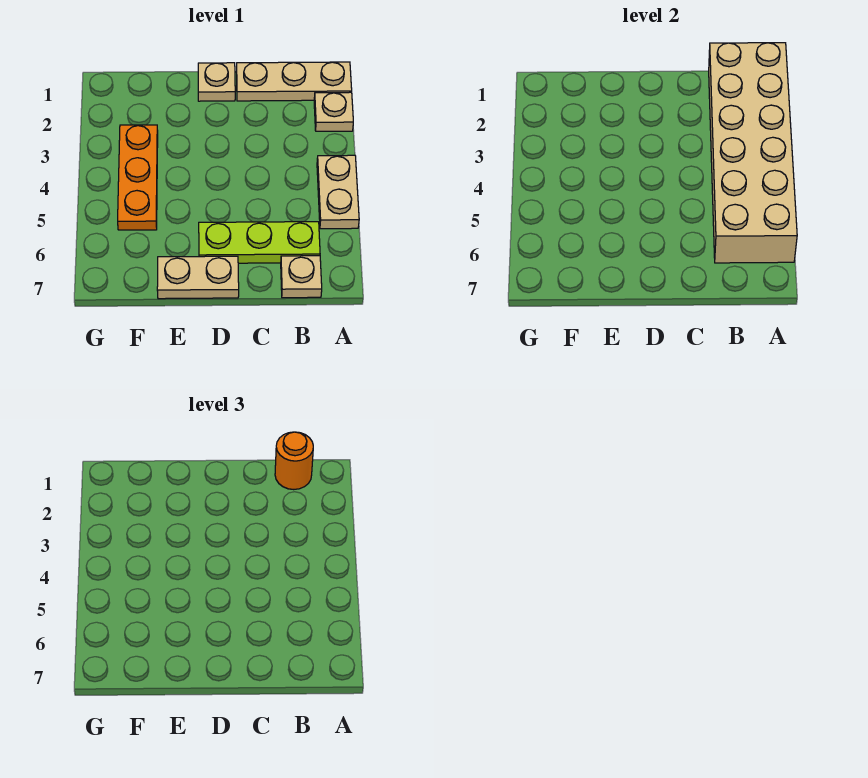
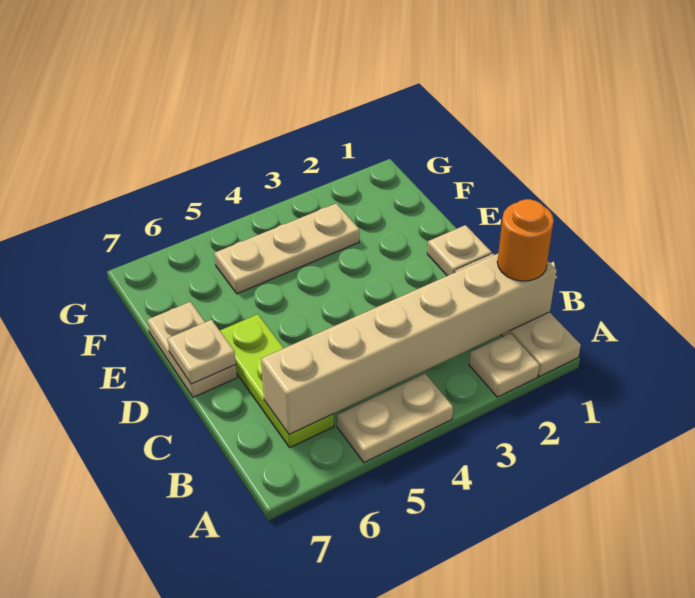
tan brick A1:B6 level 2 -> tan brick B1:B6 level 2
tan plate B7 level 1 -> tan plate D7 level 2
orange plate F3:F5 level 1 -> tan plate F3:F5 level 1

